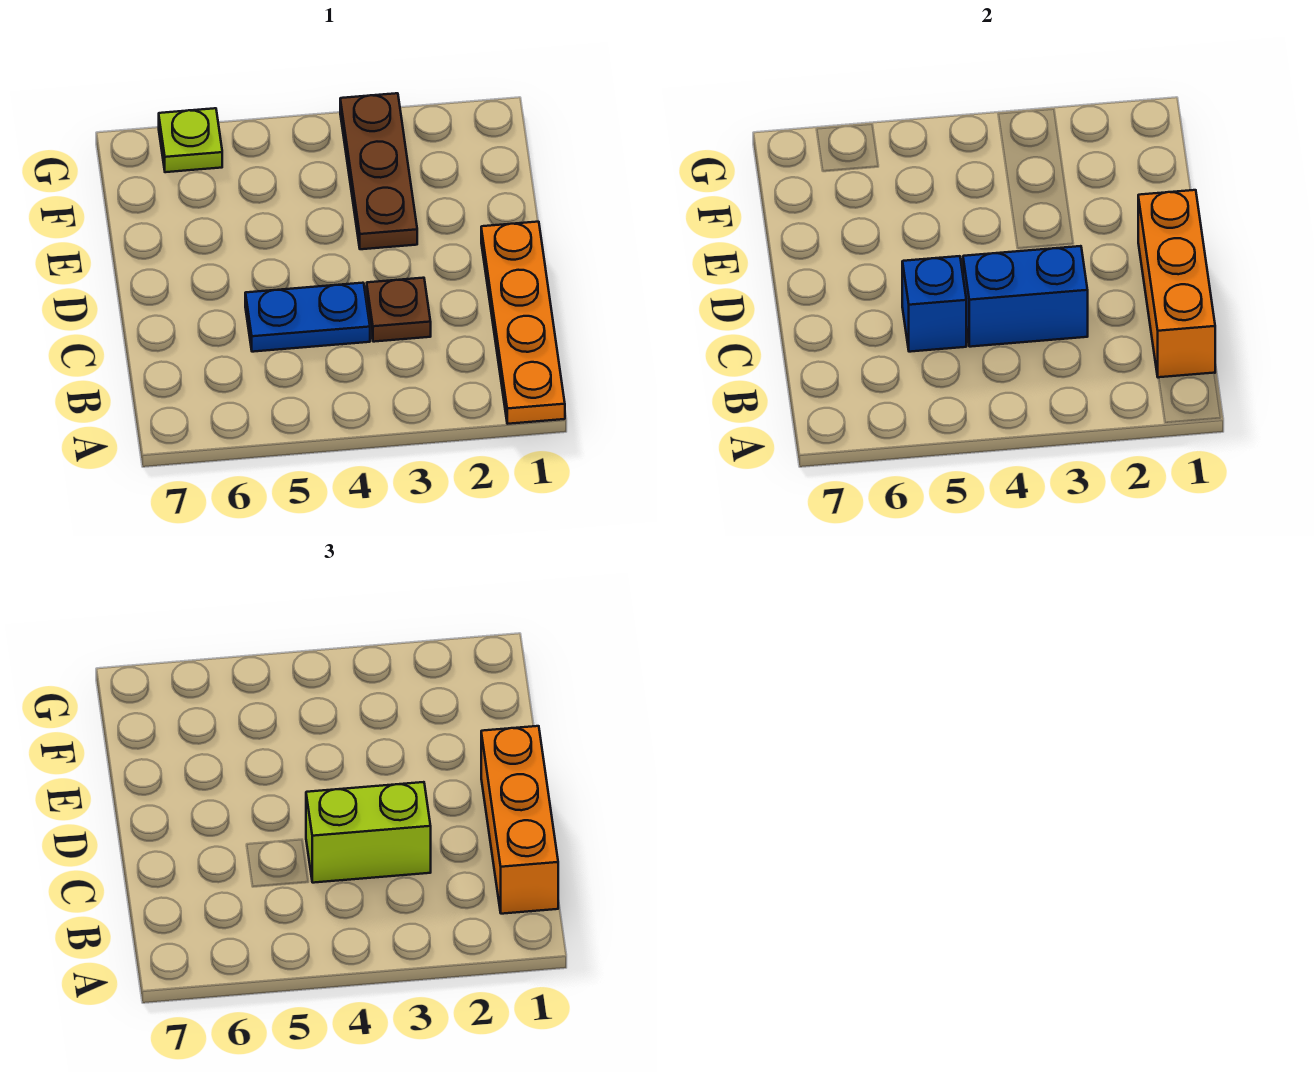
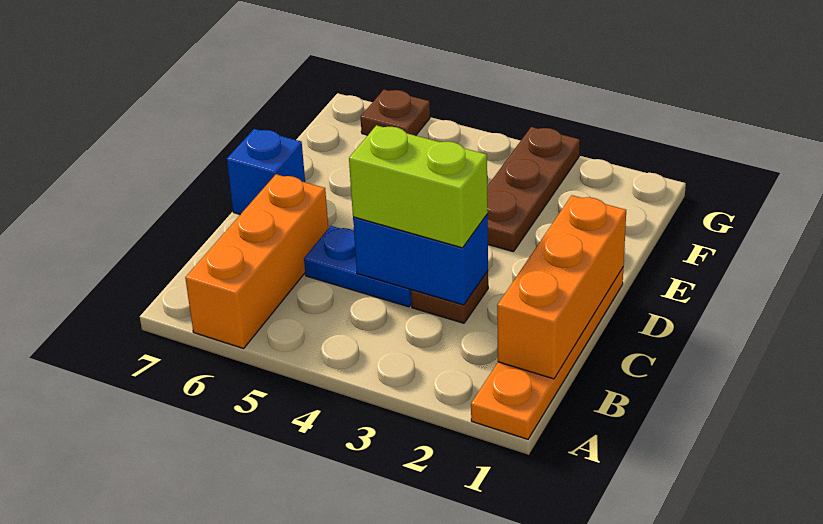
orange brick B1:D1 level 3 -> orange brick A6:C6 level 1
blue brick C5 level 2 -> blue brick D7 level 1
lime plate G6 level 1 -> brown plate G6 level 1

